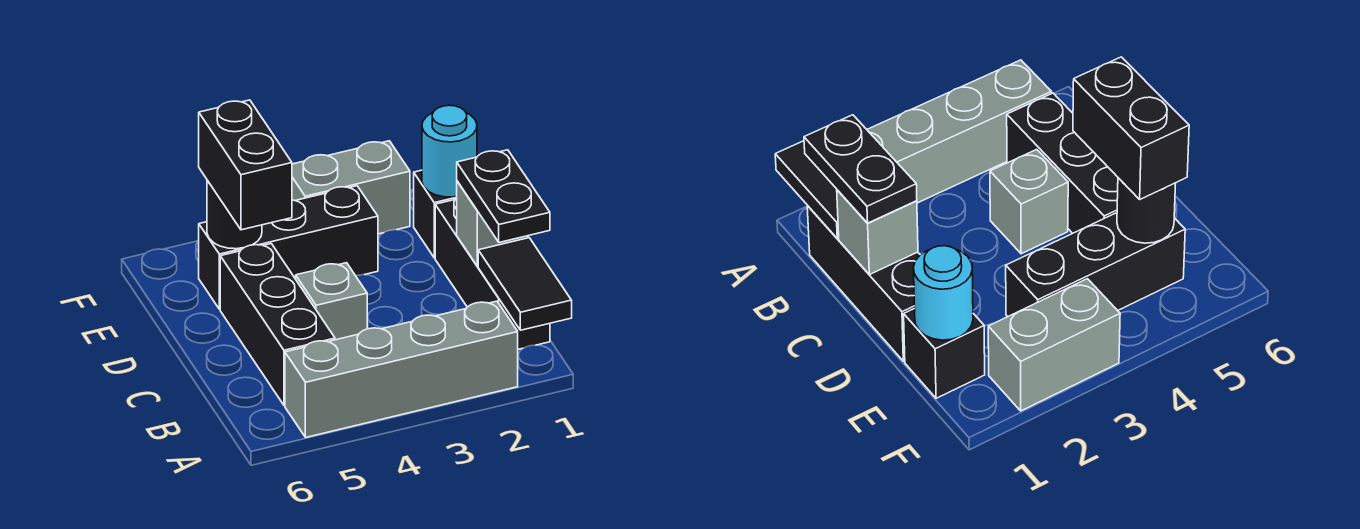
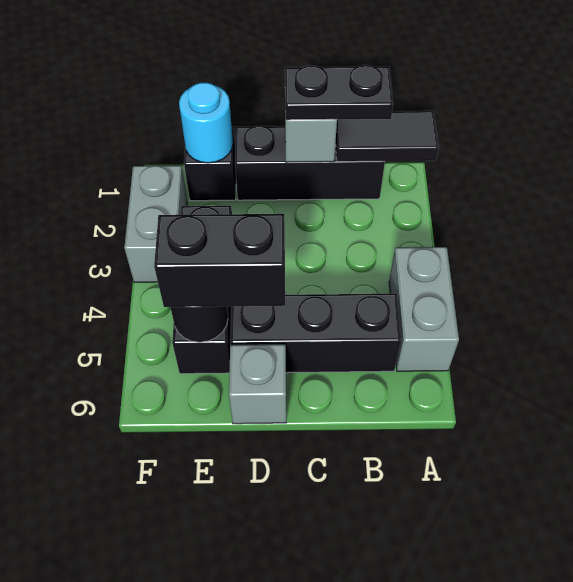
grey brick A2:A5 level 1 -> grey brick A4:A5 level 1
grey brick C4 level 1 -> grey brick D6 level 1

